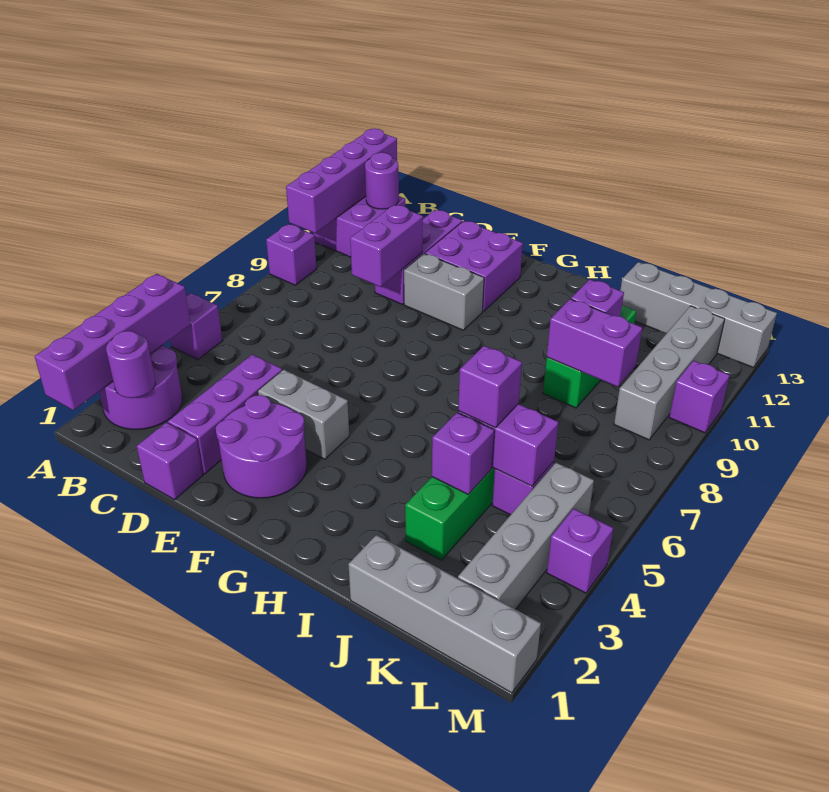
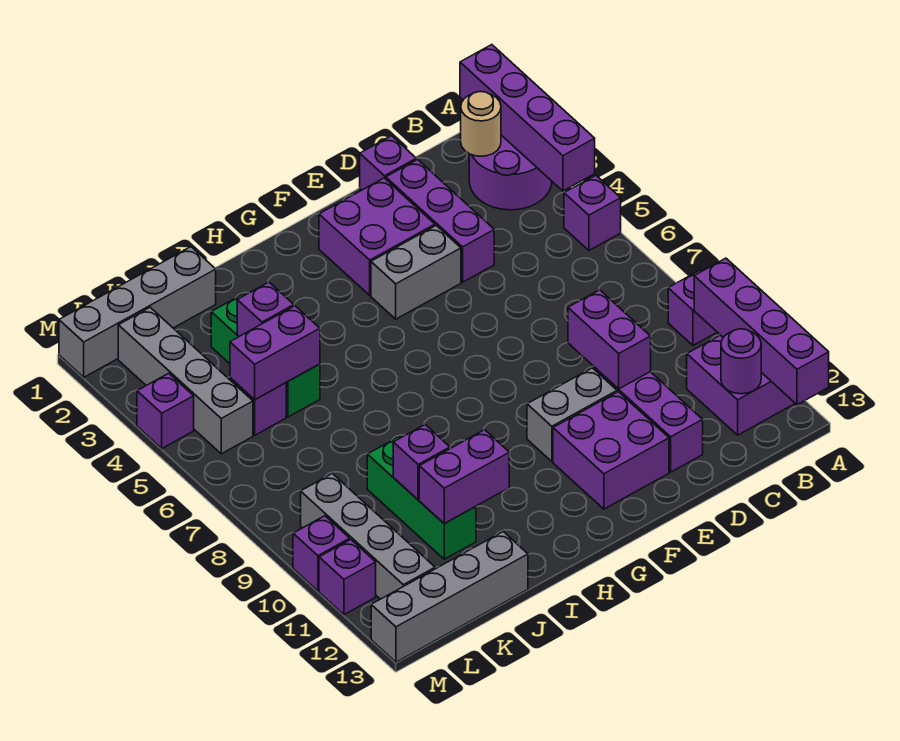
purple round brick B2 level 2 -> tan round brick B2 level 2
purple round brick E2:F3 level 1 -> purple brick E2:F3 level 1
purple brick J5 level 3 -> purple brick M11 level 1
purple brick J9:K9 level 2 -> purple brick I11:J11 level 2

